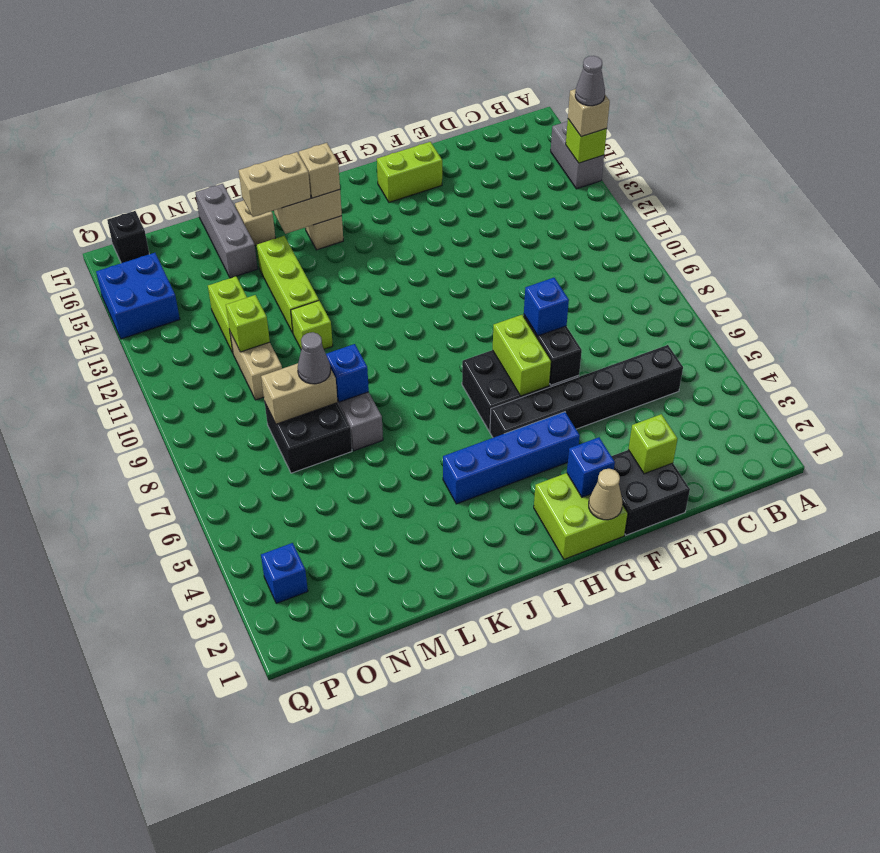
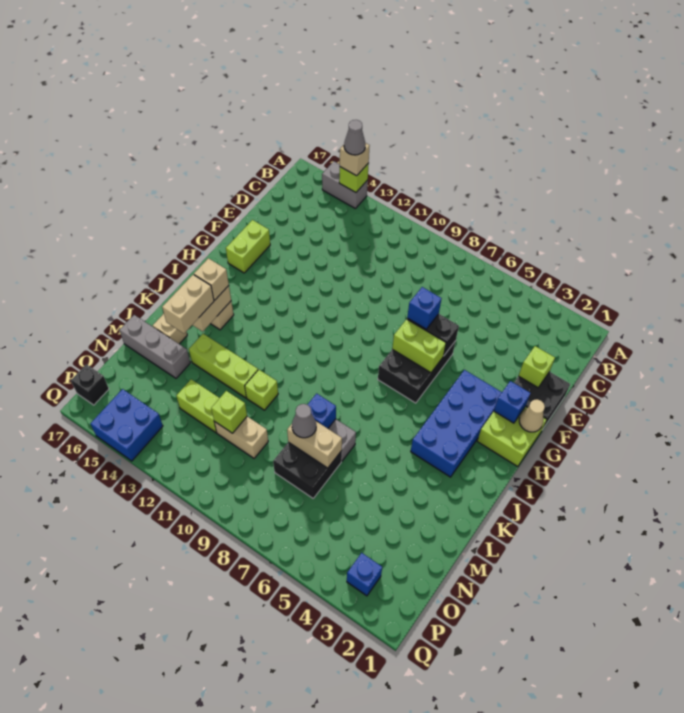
black brick C5:H5 level 1 -> none
blue brick G4:J4 level 1 -> blue brick G3:J4 level 1
tan brick M8:N8 level 2 -> tan brick M7:M8 level 2

